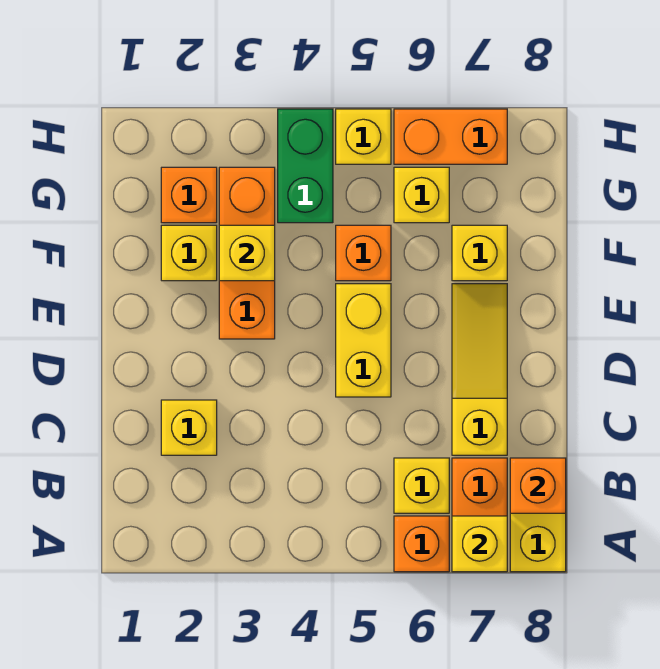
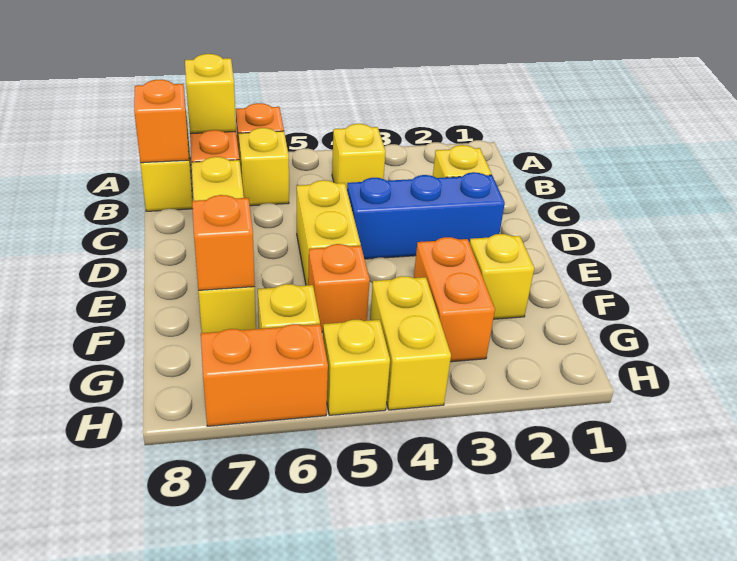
none -> blue brick D2:D4 level 1
orange brick E3:G3 level 1 -> orange brick F3:G3 level 1
yellow brick F3 level 2 -> yellow brick B4 level 1
orange brick G2 level 1 -> orange brick F7 level 2
green brick G4:H4 level 1 -> yellow brick G4:H4 level 1

